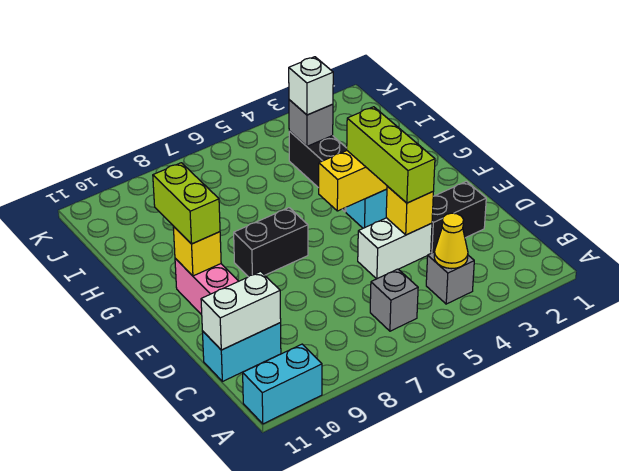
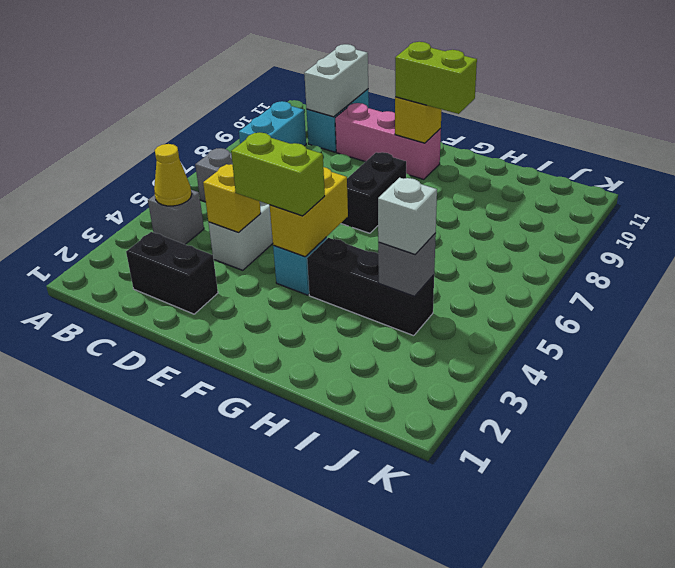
cyan brick A10:A11 level 1 -> cyan brick B8:B9 level 1
black brick D2:D3 level 1 -> black brick C2:D2 level 1
lime brick D4:F4 level 3 -> lime brick E4:F4 level 3

